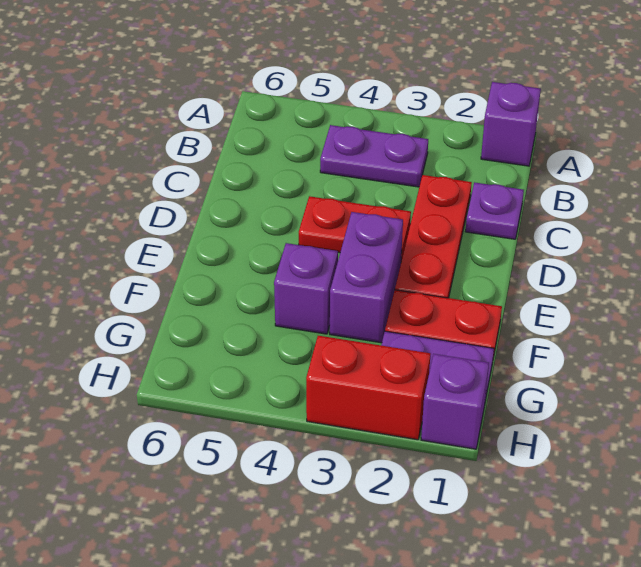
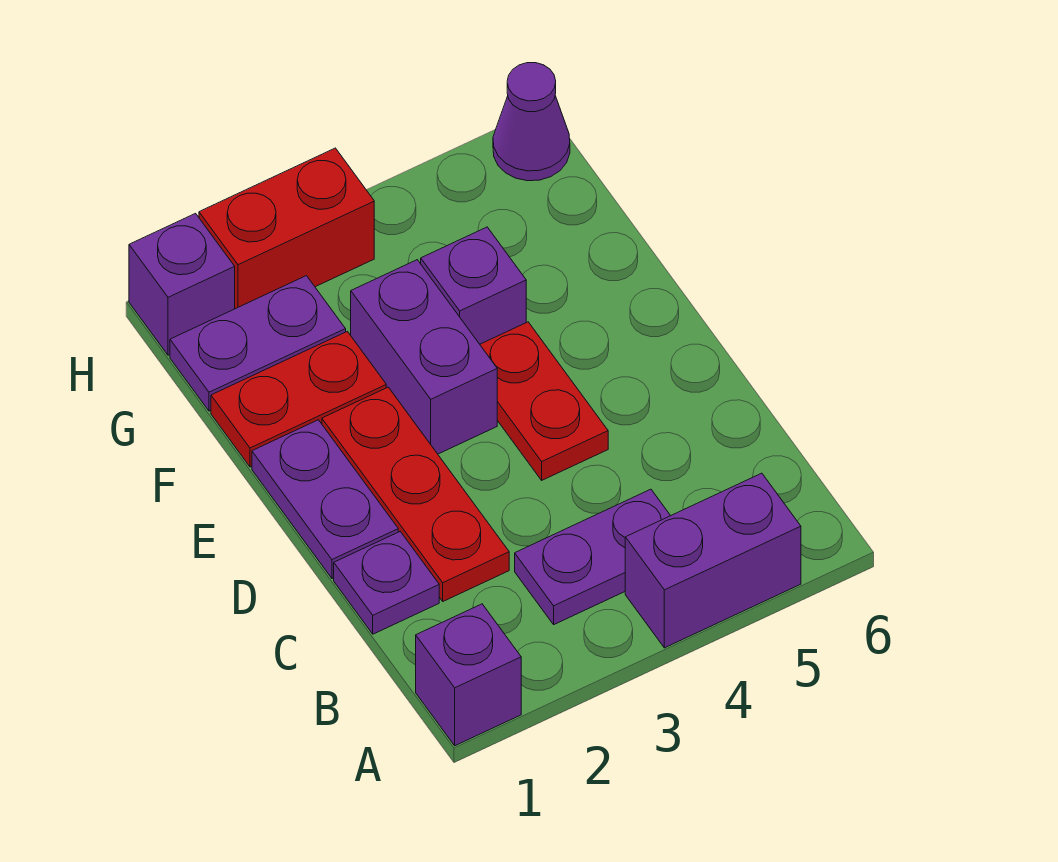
none -> purple brick A4:A5 level 1
none -> purple plate D1:E1 level 1
red plate D3:D4 level 1 -> red plate D4:E4 level 1
none -> purple cone H6 level 1

